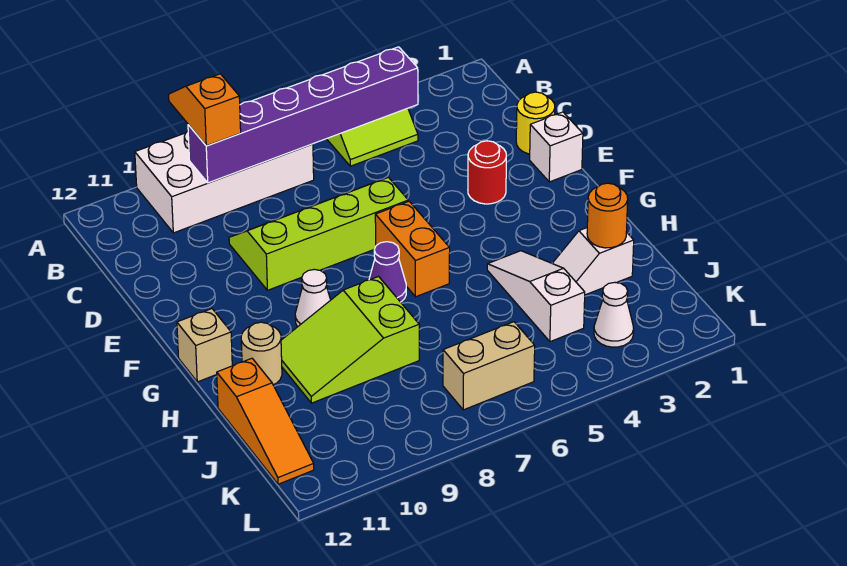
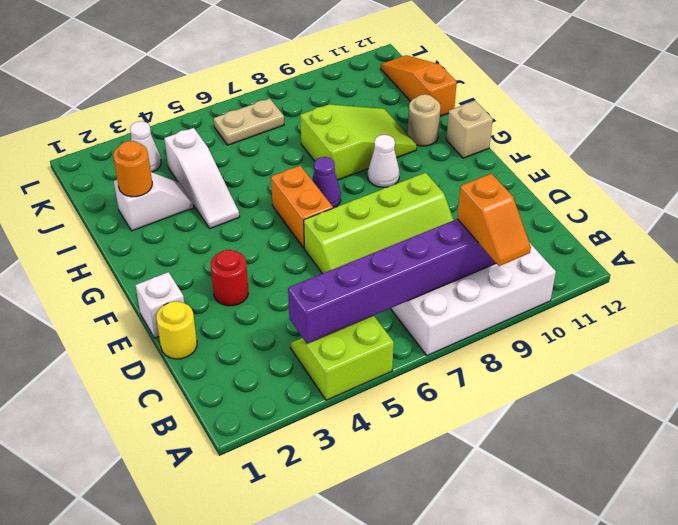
tan brick K6:K7 level 1 -> tan plate K6:K7 level 1

